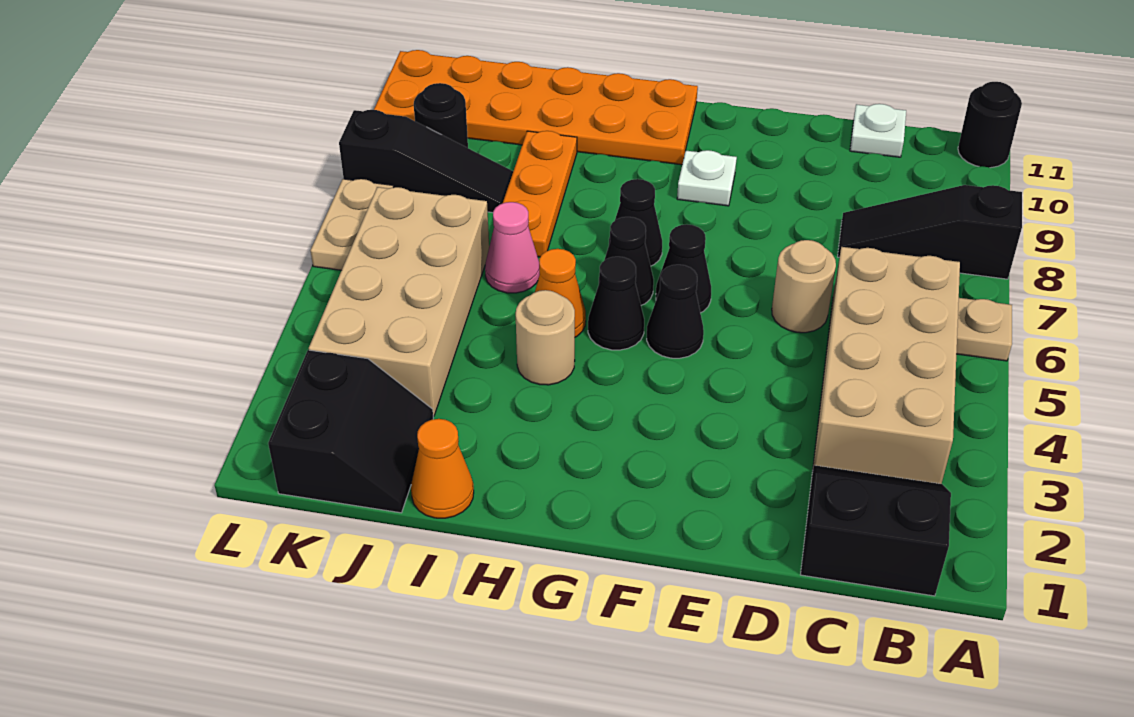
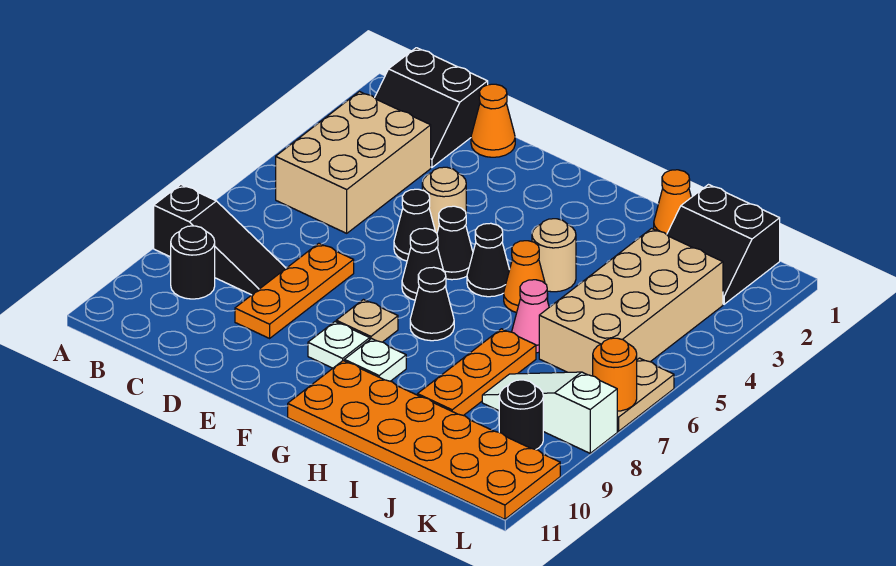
tan plate A6 level 1 -> tan plate F8 level 1
black round brick A11 level 1 -> black round brick B9 level 1
tan brick B3:C6 level 1 -> tan brick B3:C5 level 1
white plate C11 level 1 -> white plate G9 level 1
none -> orange cone D1 level 1
tan round brick D6 level 1 -> tan round brick E4 level 1
none -> orange plate D7:D9 level 1
black cone G6 level 1 -> black cone E5 level 1
black slope J1:K2 level 1 top K -> black slope J1:K2 level 1 top 1
black slope J8:L8 level 1 top L -> white slope J8:L8 level 1 top L
none -> orange round brick L7 level 2

